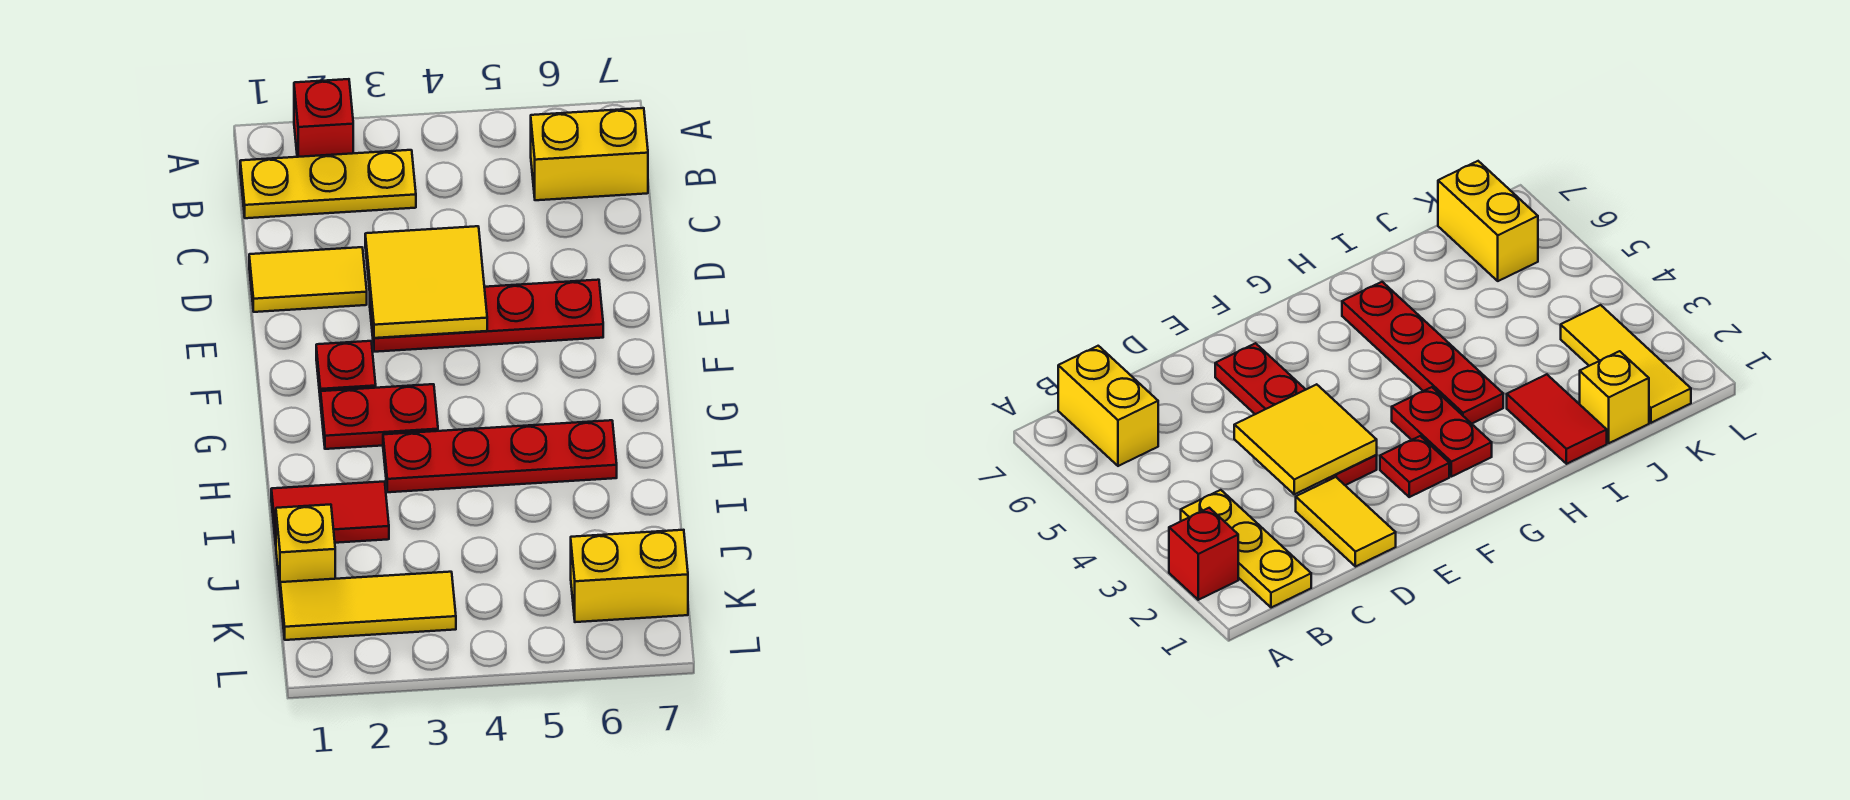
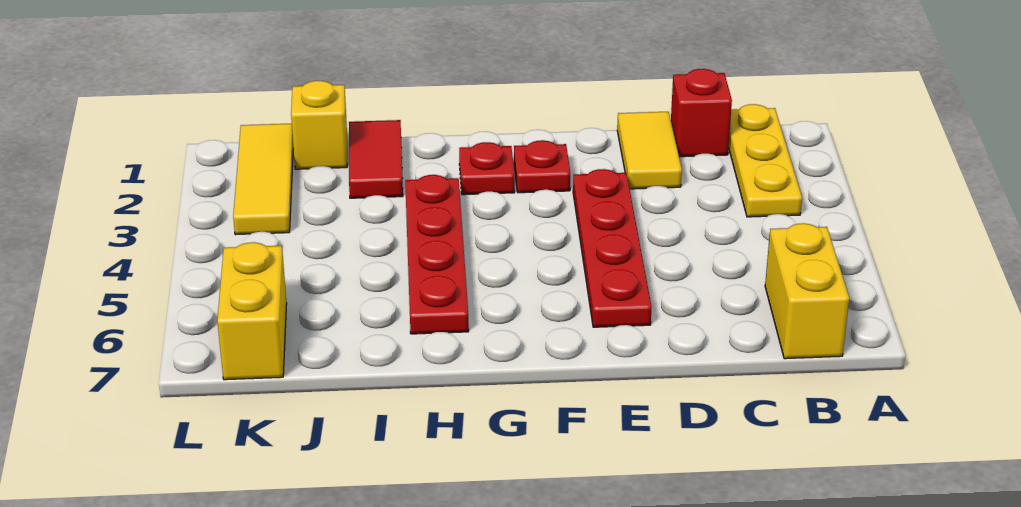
red brick A2 level 1 -> red brick C1 level 1
yellow tile D3:E4 level 2 -> none
red plate G2:G3 level 1 -> red plate G2 level 1

